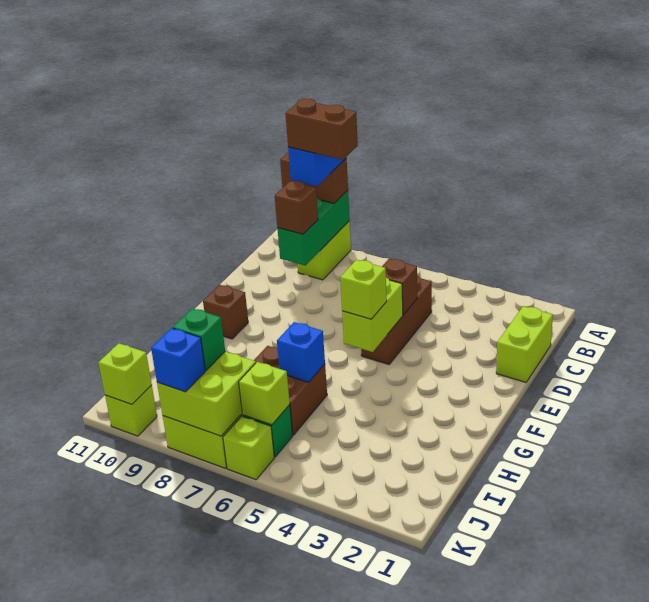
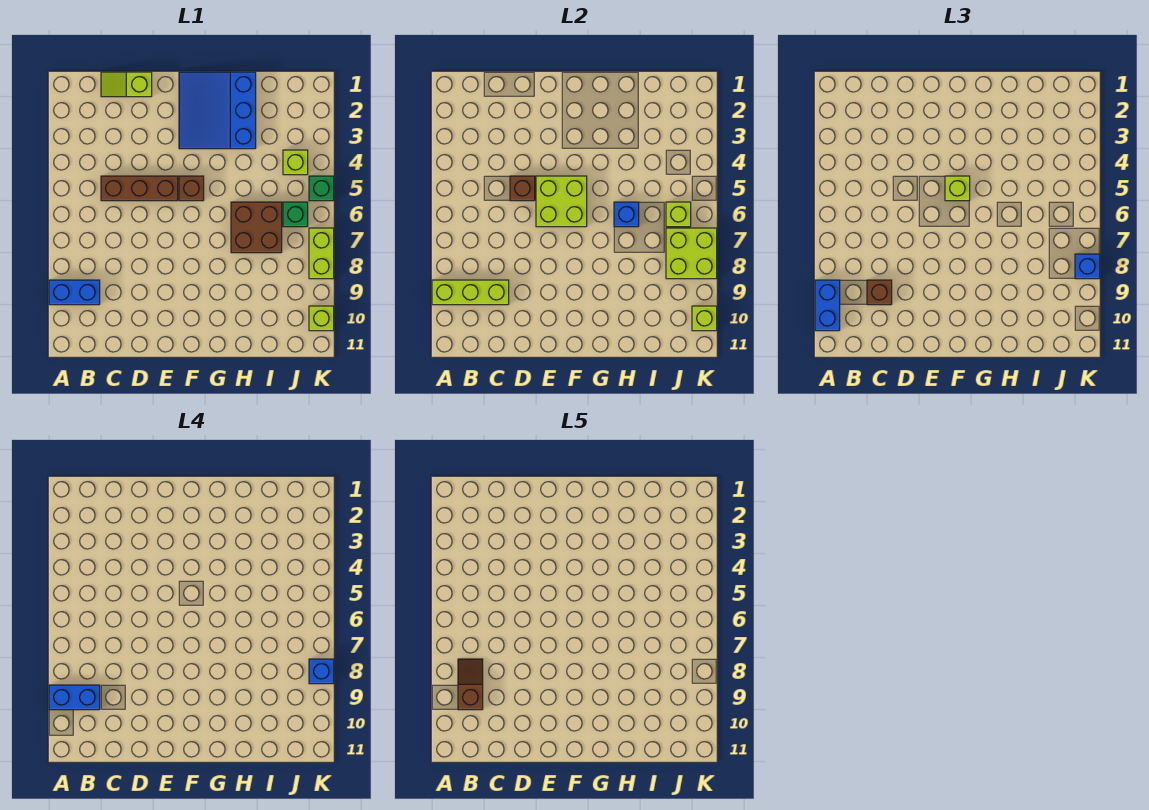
lime brick A9:B9 level 1 -> blue brick A9:B9 level 1
green brick A9:C9 level 2 -> lime brick A9:C9 level 2
brown brick A9:A10 level 3 -> blue brick A9:A10 level 3
brown brick B8:B9 level 5 -> brown slope B8:B9 level 5 top 9
lime brick C1:D1 level 1 -> lime slope C1:D1 level 1 top D
lime brick E5:F5 level 2 -> lime brick E5:F6 level 2
none -> blue slope F1:H3 level 1 top H
brown brick F10 level 1 -> brown brick F5 level 1
green brick J8 level 3 -> green brick K5 level 1
lime brick K6 level 1 -> lime brick J4 level 1
none -> blue brick K8 level 4

